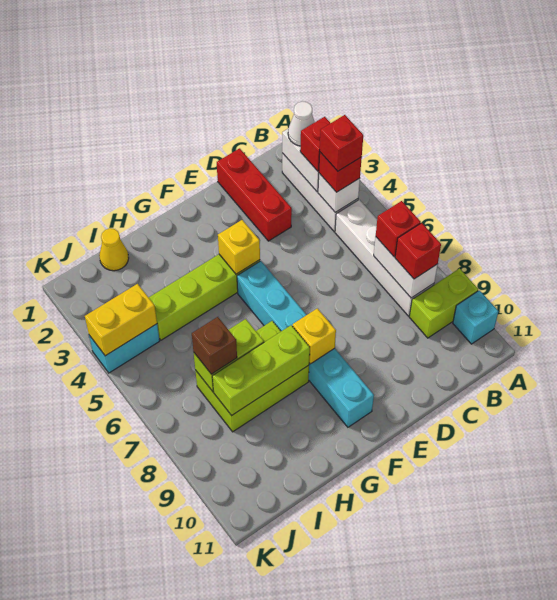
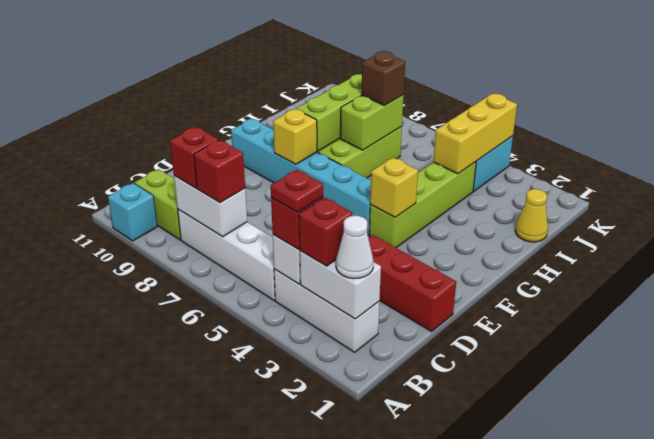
lime brick A9:B9 level 1 -> lime brick B9:B10 level 1
red brick B4 level 4 -> red plate B4 level 4
yellow brick J4:K4 level 2 -> yellow brick I4:K4 level 2

